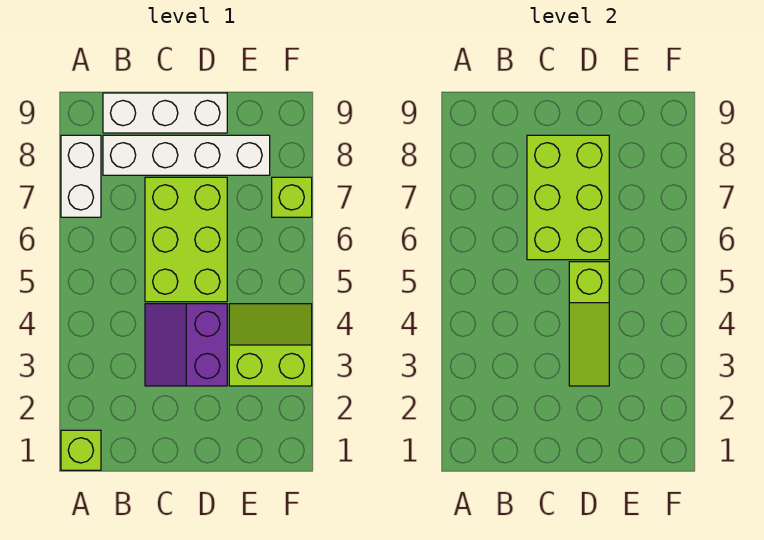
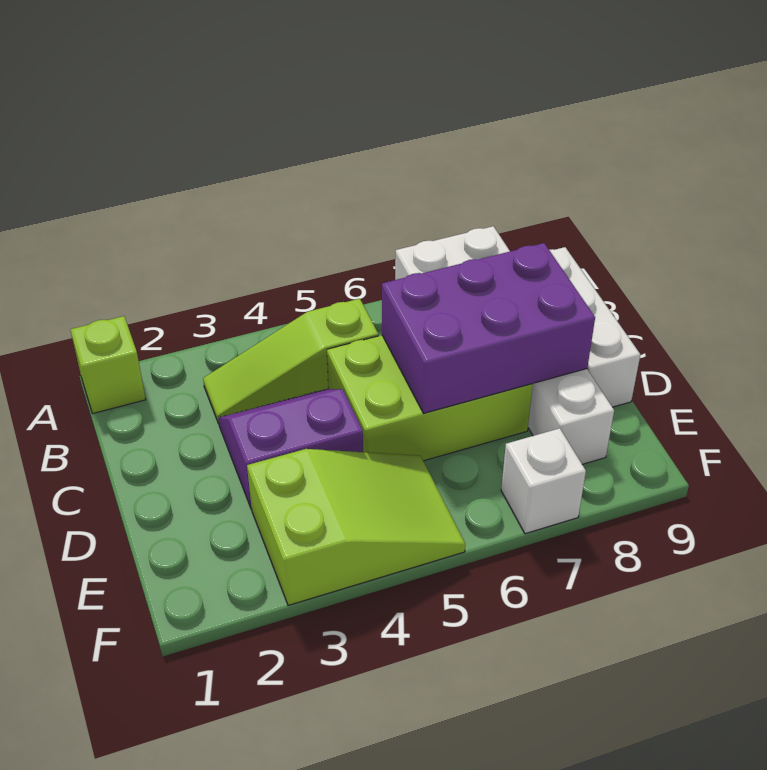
lime brick C6:D8 level 2 -> purple brick C6:D8 level 2
lime slope D3:D5 level 2 top 5 -> lime slope B3:B5 level 1 top 5
lime slope E3:F4 level 1 top 3 -> lime slope E3:F5 level 1 top 3
lime brick F7 level 1 -> white brick F7 level 1

